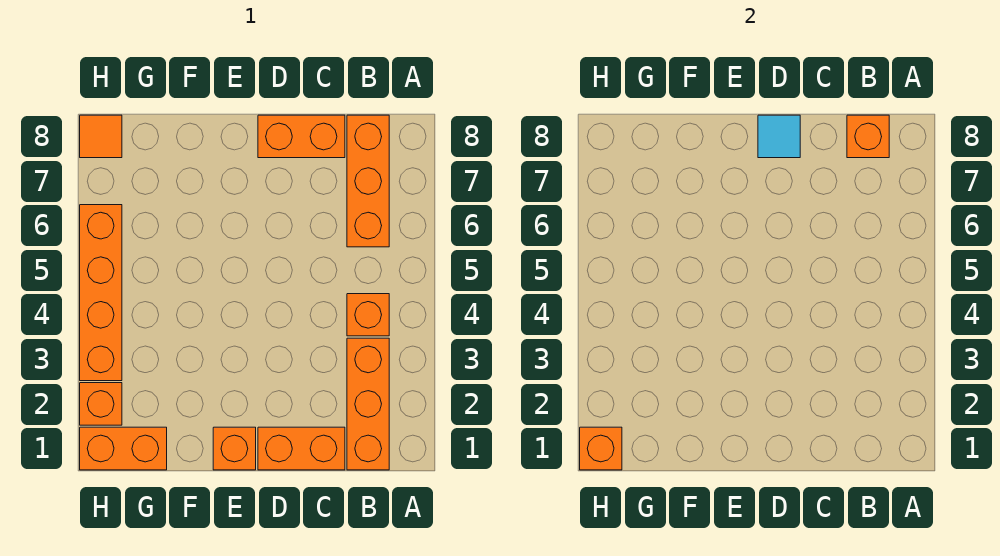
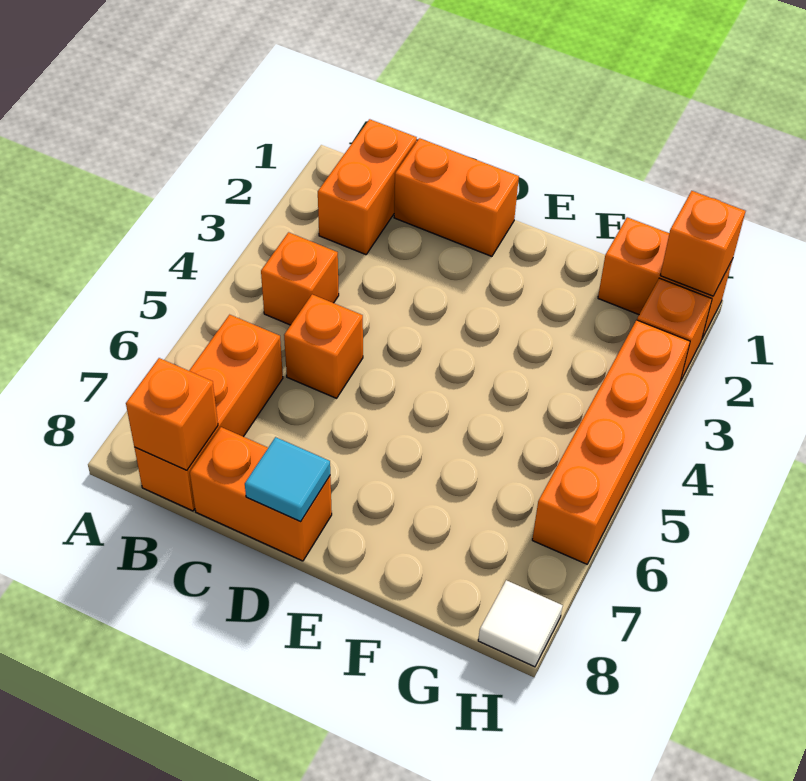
orange brick B1:B3 level 1 -> orange brick B1:B2 level 1
orange brick E1 level 1 -> orange brick C5 level 1
orange tile H8 level 1 -> white tile H8 level 1

